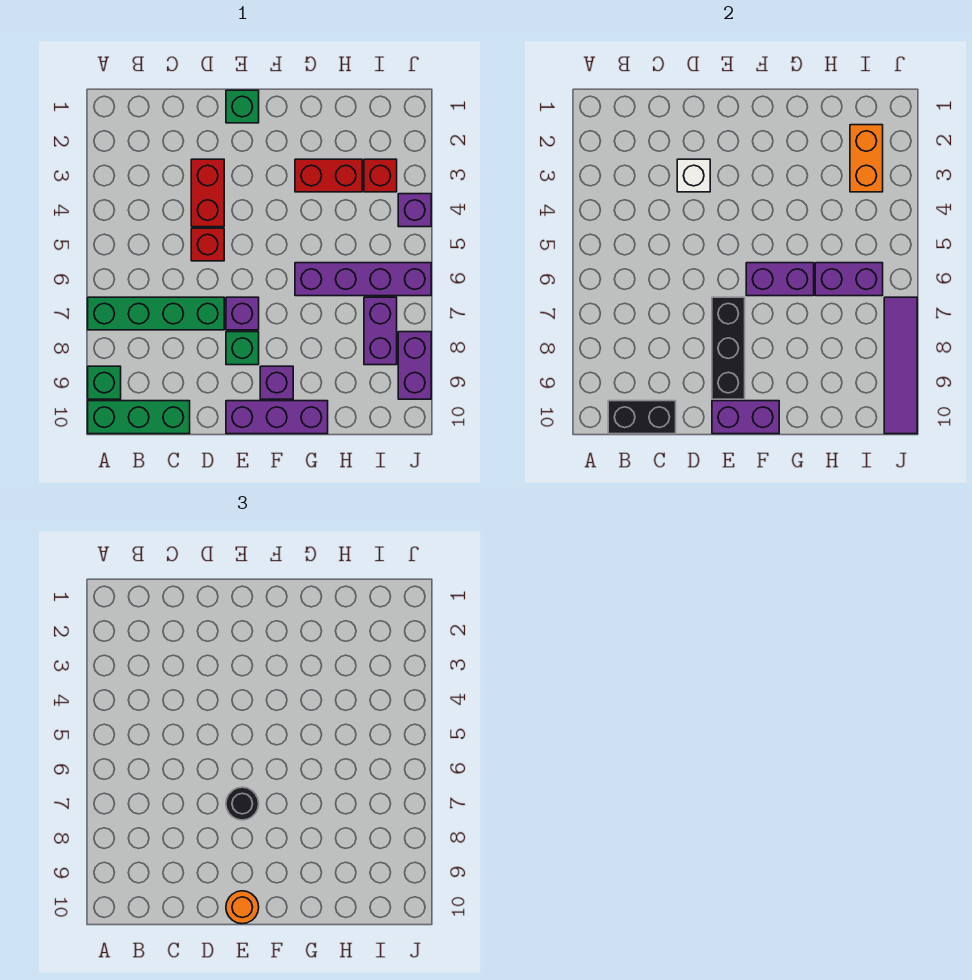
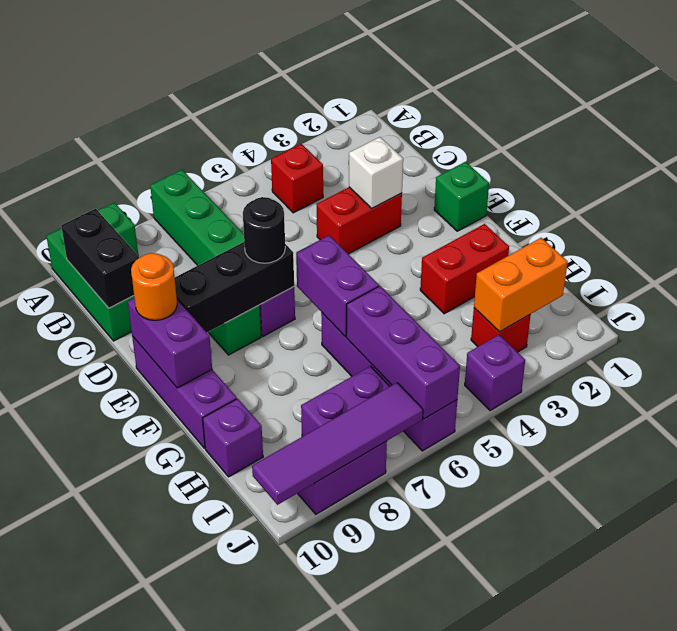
red brick D5 level 1 -> red brick B4 level 1
purple brick F9 level 1 -> purple brick H10 level 1
red brick G3:H3 level 1 -> red brick G2:G3 level 1
purple brick H6:I6 level 2 -> purple brick H6:J6 level 2

